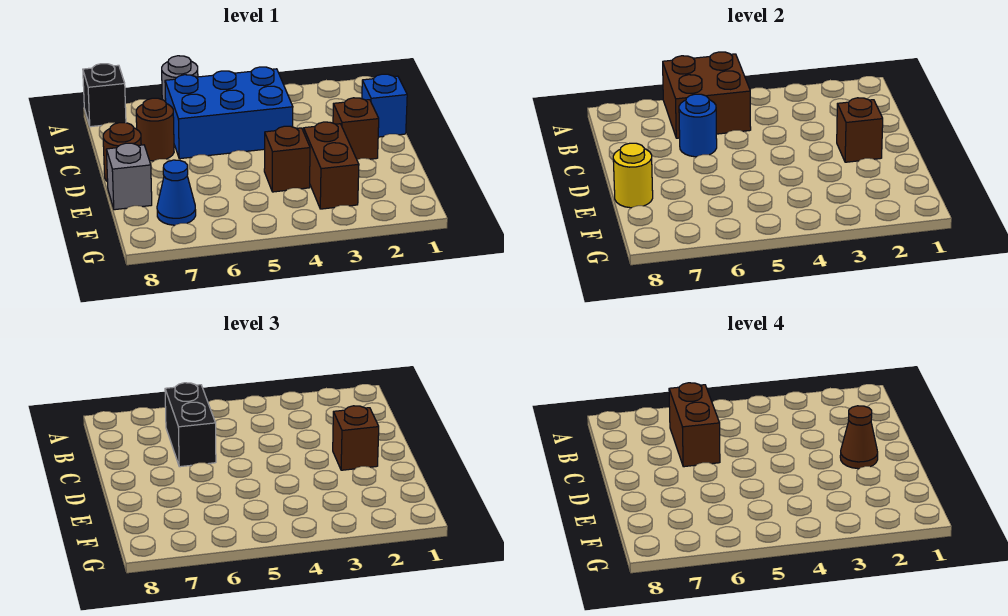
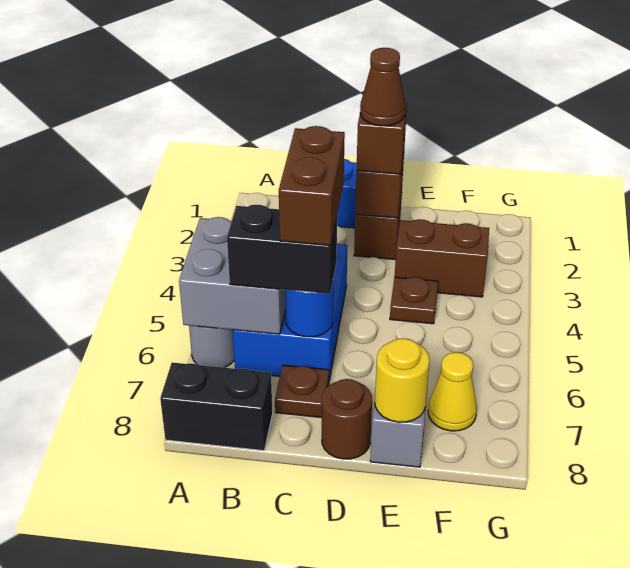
brown brick A5:B6 level 2 -> grey brick A5:B6 level 2
black brick A8 level 1 -> black brick A8:B8 level 1
brown brick B6:C6 level 4 -> brown brick C5:C6 level 4
brown round brick C7 level 1 -> brown plate C7 level 1
brown brick E4 level 1 -> brown plate E4 level 1
blue cone F7 level 1 -> yellow cone F7 level 1

